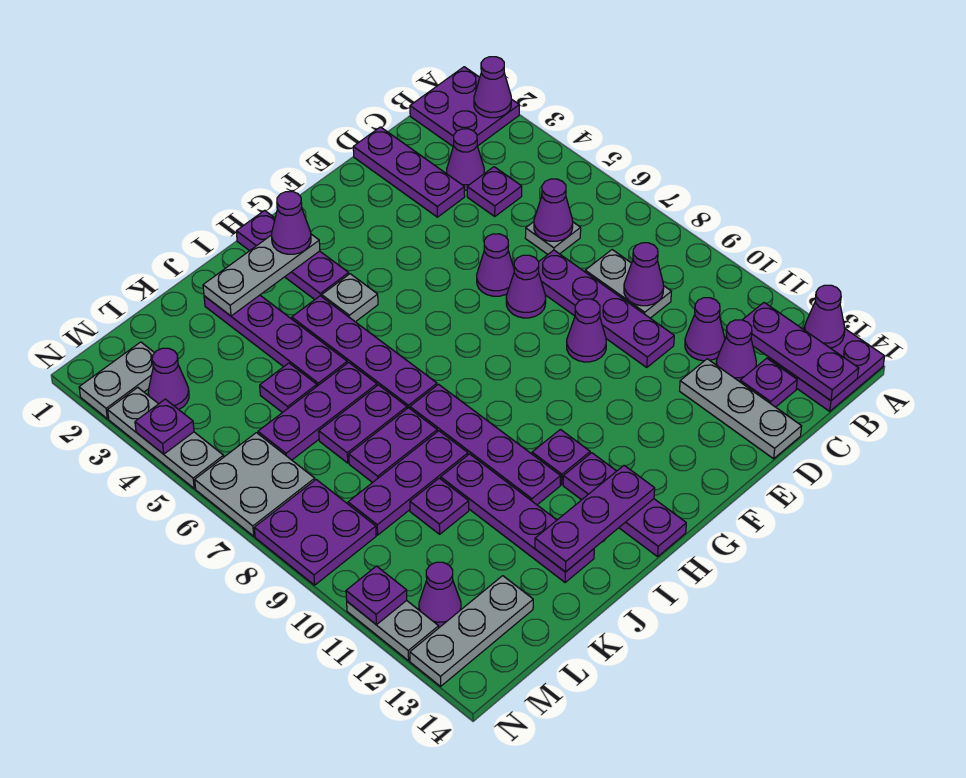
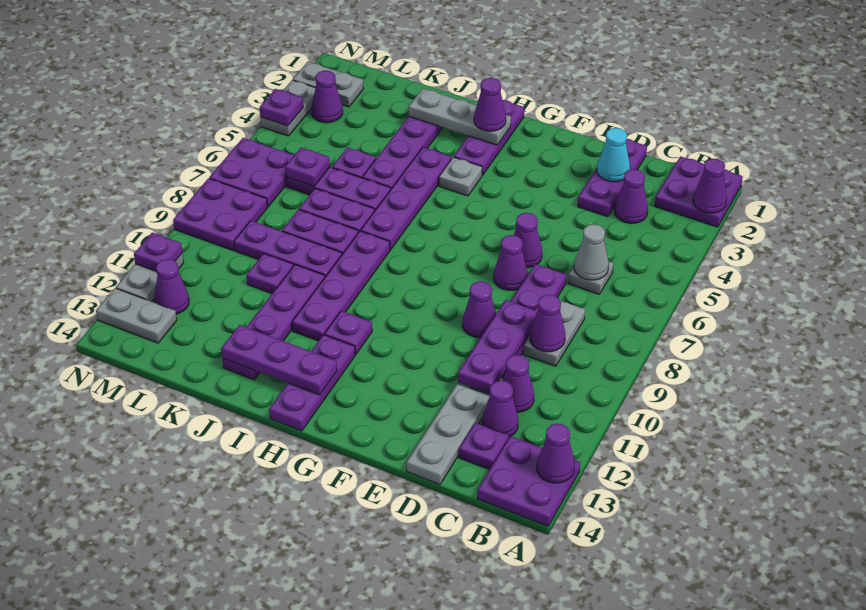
purple plate B12:B14 level 2 -> purple plate D9:D11 level 2
purple plate C4 level 1 -> purple plate L6 level 2
purple cone C6 level 2 -> grey cone C6 level 2
none -> cyan cone D2 level 2
grey plate L13:N13 level 1 -> grey plate M13:N13 level 1
grey plate M6:N7 level 1 -> purple plate M6:N7 level 1
grey plate N3:N5 level 1 -> grey plate N3:N4 level 1

